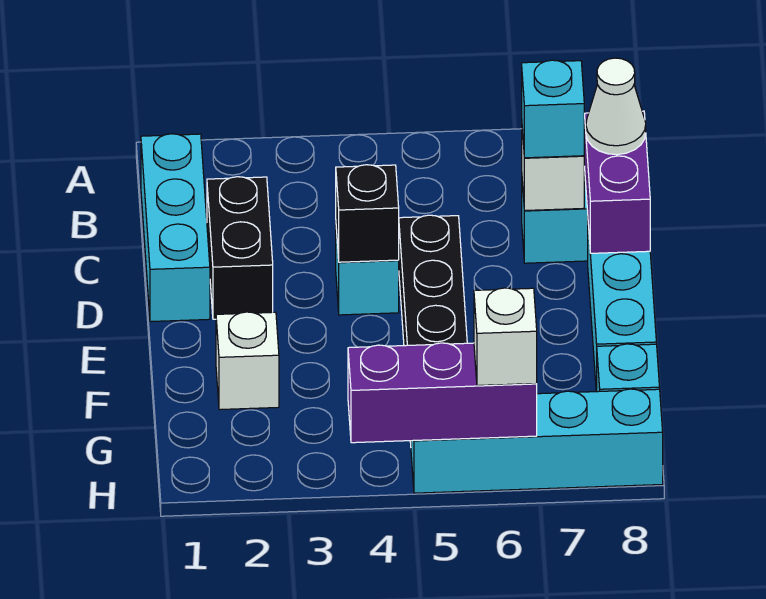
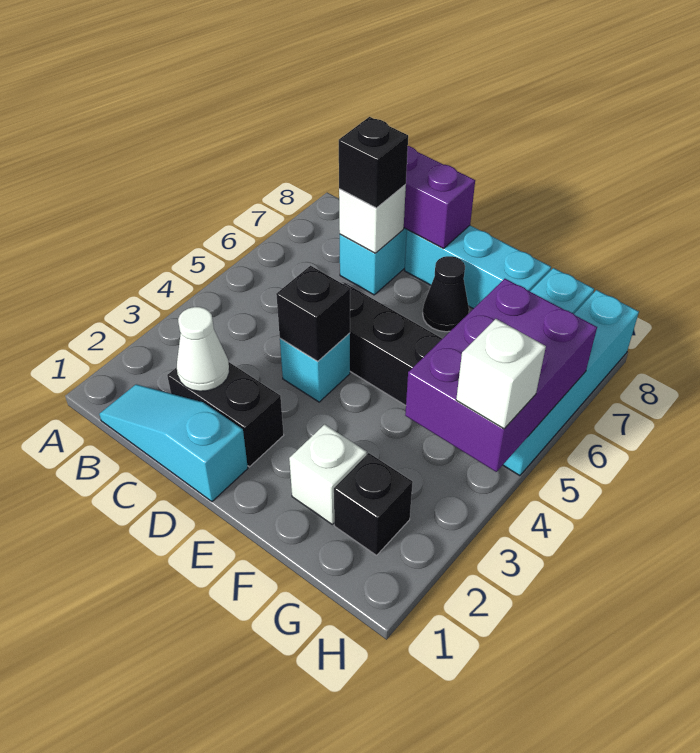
cyan brick B1:D1 level 1 -> cyan slope B1:D1 level 1 top D
cyan brick C7 level 3 -> black brick C7 level 3
white cone C8 level 3 -> white cone C2 level 2
none -> black cone E7 level 1
none -> black brick G2 level 1
purple brick H4:H6 level 2 -> purple brick G4:H6 level 2
white brick H6 level 3 -> white brick H4 level 3

